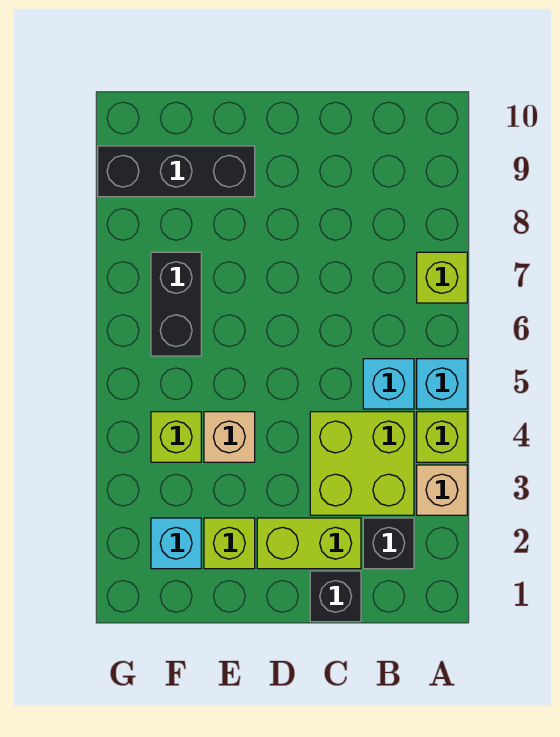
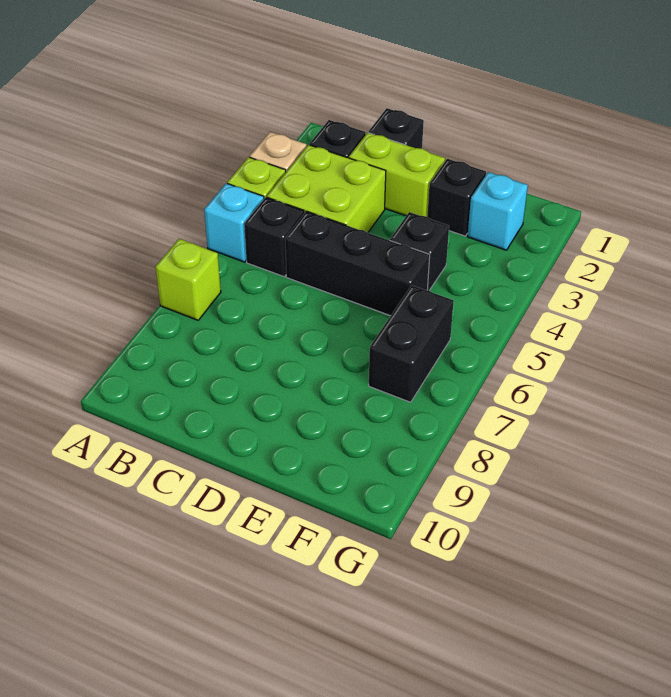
cyan brick B5 level 1 -> black brick B5 level 1
lime brick E2 level 1 -> black brick E2 level 1
tan brick E4 level 1 -> black brick E4 level 1
black brick E9:G9 level 1 -> black brick C5:E5 level 1
lime brick F4 level 1 -> none

